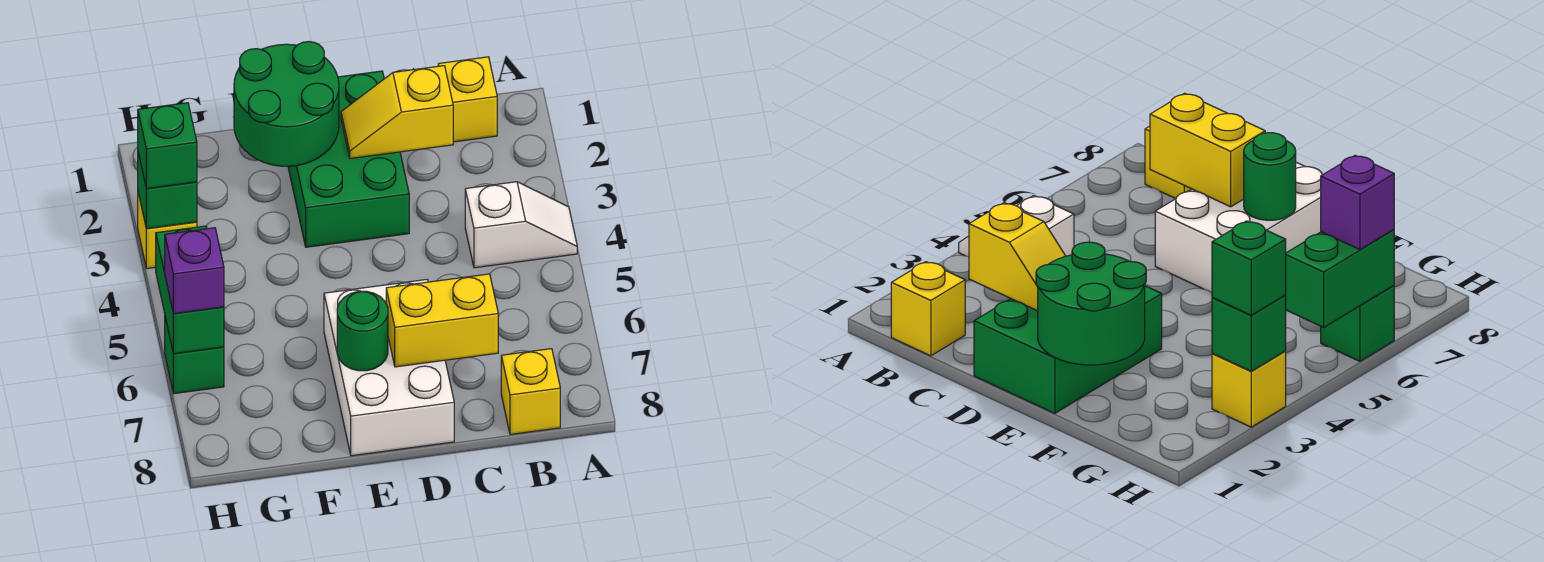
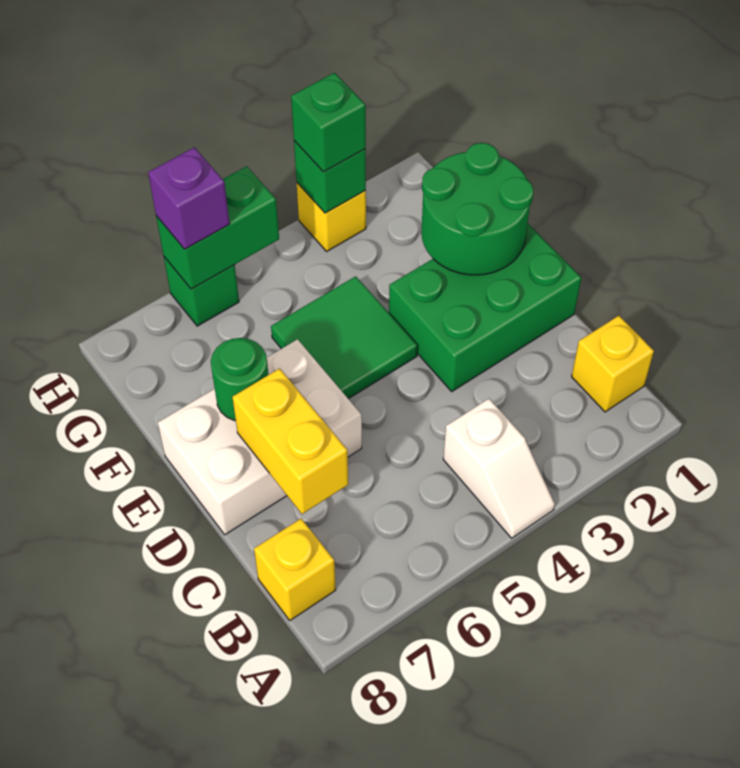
yellow slope C2:D2 level 2 top C -> none
none -> green tile E4:F5 level 1

